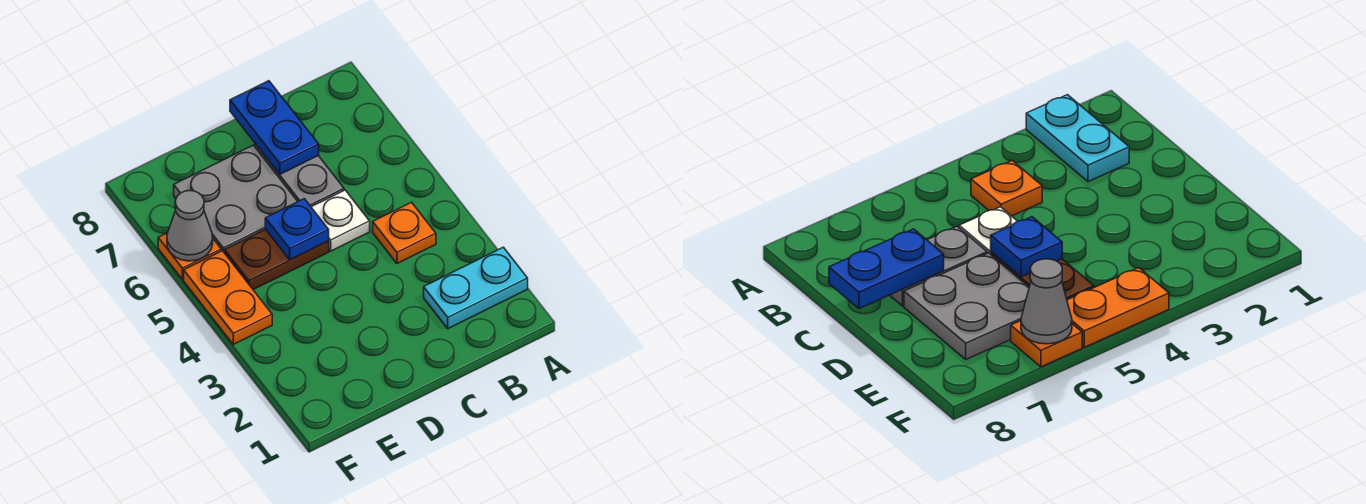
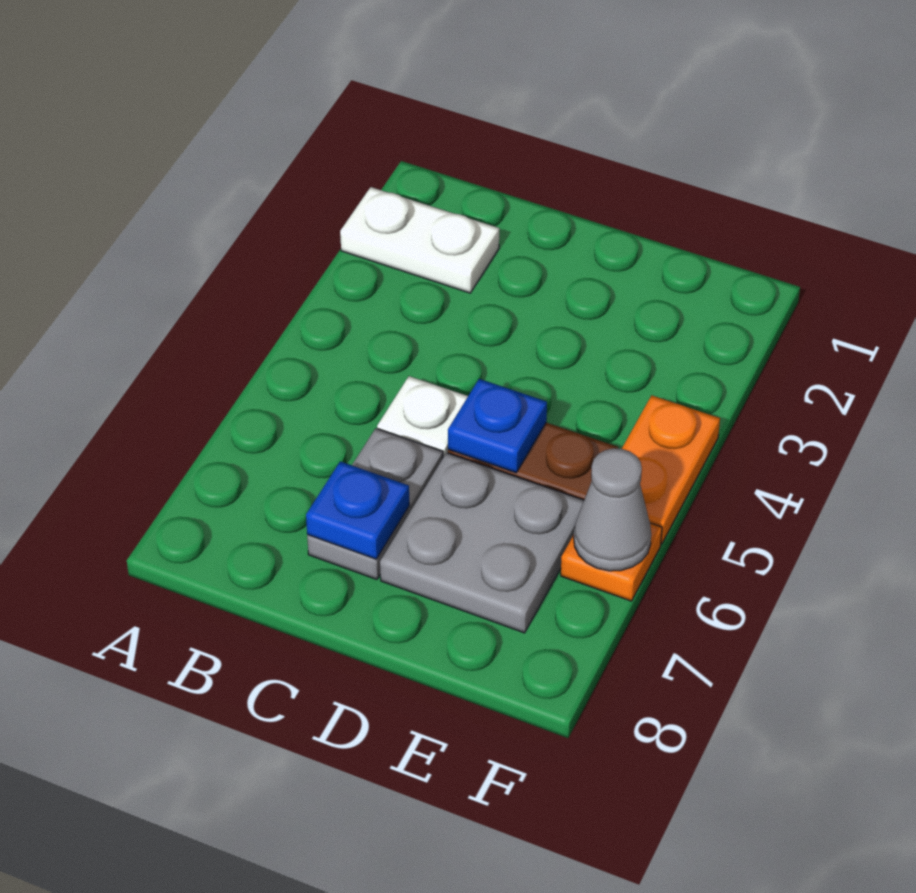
cyan plate A2:B2 level 1 -> white plate A2:B2 level 1
orange plate B4 level 1 -> none
blue plate C7:C8 level 2 -> blue plate C7 level 2

